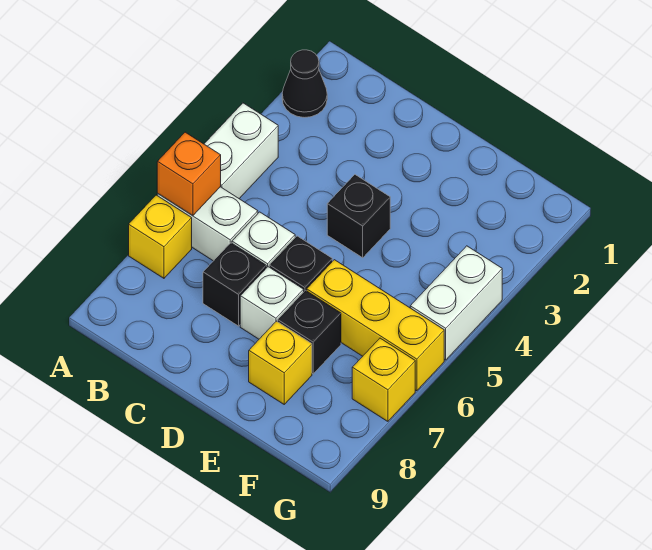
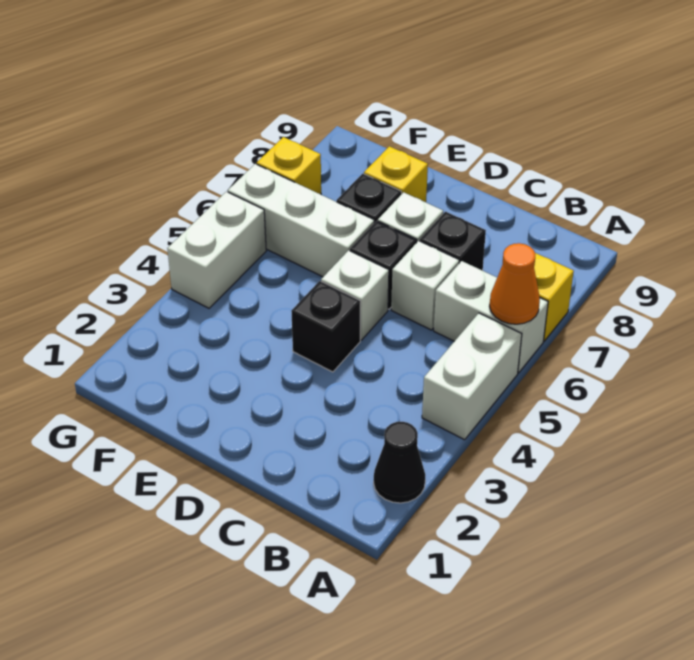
orange brick A6 level 2 -> orange cone A6 level 2
none -> white brick D5 level 1
yellow brick E6:G6 level 1 -> white brick E6:G6 level 1

